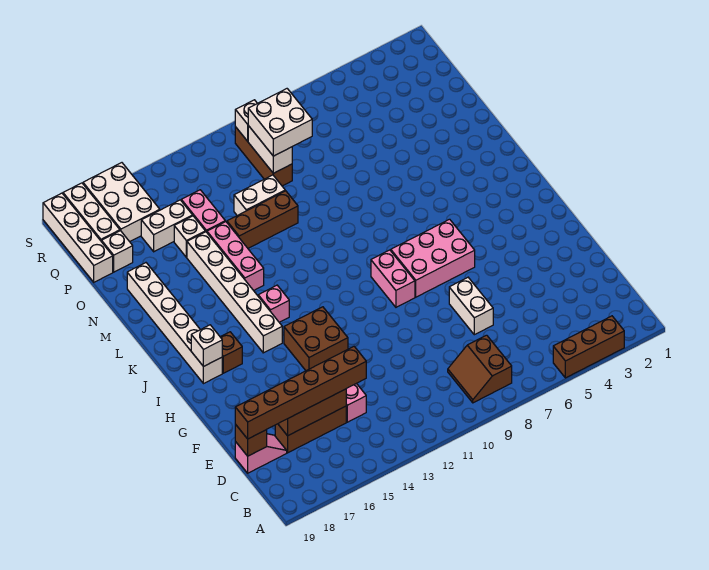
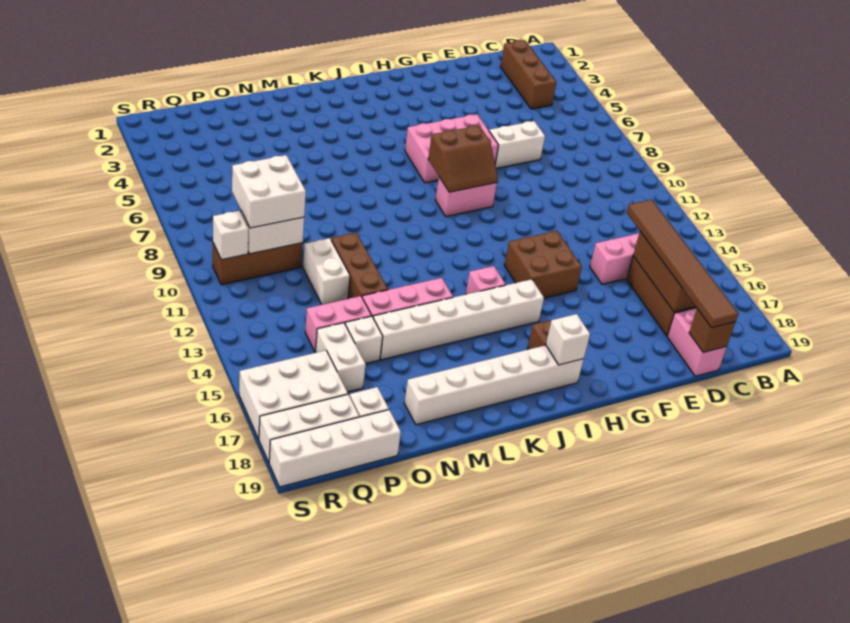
brown brick A3:A5 level 1 -> brown brick C2:C4 level 1
brown slope B8:C9 level 1 top 8 -> brown slope H8:I9 level 2 top 8
brown brick D14:D19 level 3 -> brown tile D14:D19 level 3
pink slope D18:D19 level 1 top 19 -> pink brick D18:D19 level 1
pink brick H6:I8 level 1 -> pink brick G6:I7 level 1

